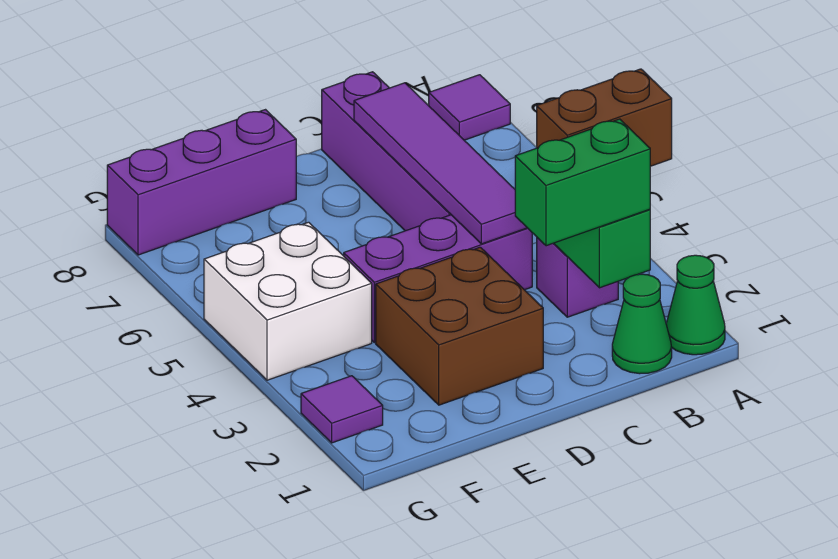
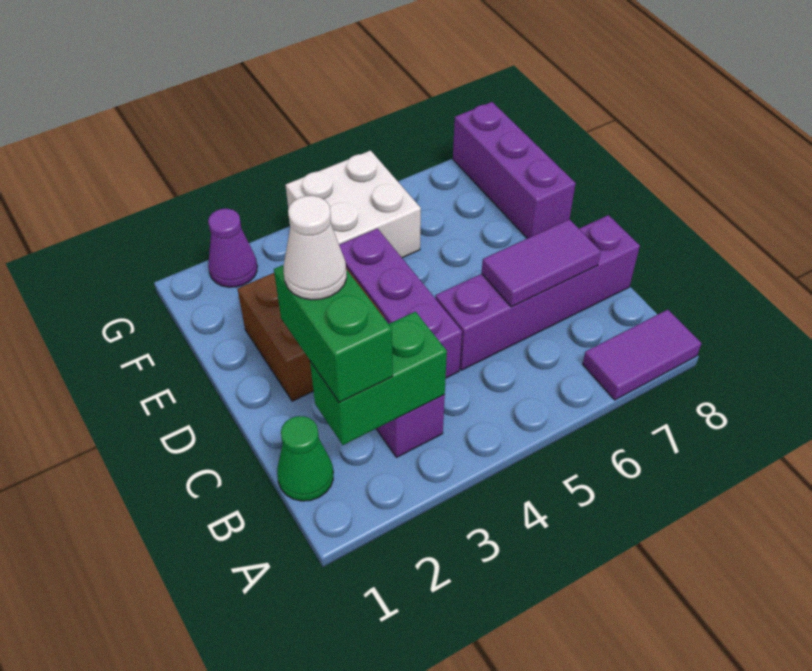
green cone A1 level 1 -> none
brown brick A3:B3 level 3 -> none
purple tile A8 level 1 -> purple tile A7:A8 level 1
none -> white cone C2 level 4
purple tile C4:C7 level 2 -> purple tile C6:C7 level 2
purple tile G2 level 1 -> purple cone G2 level 1

